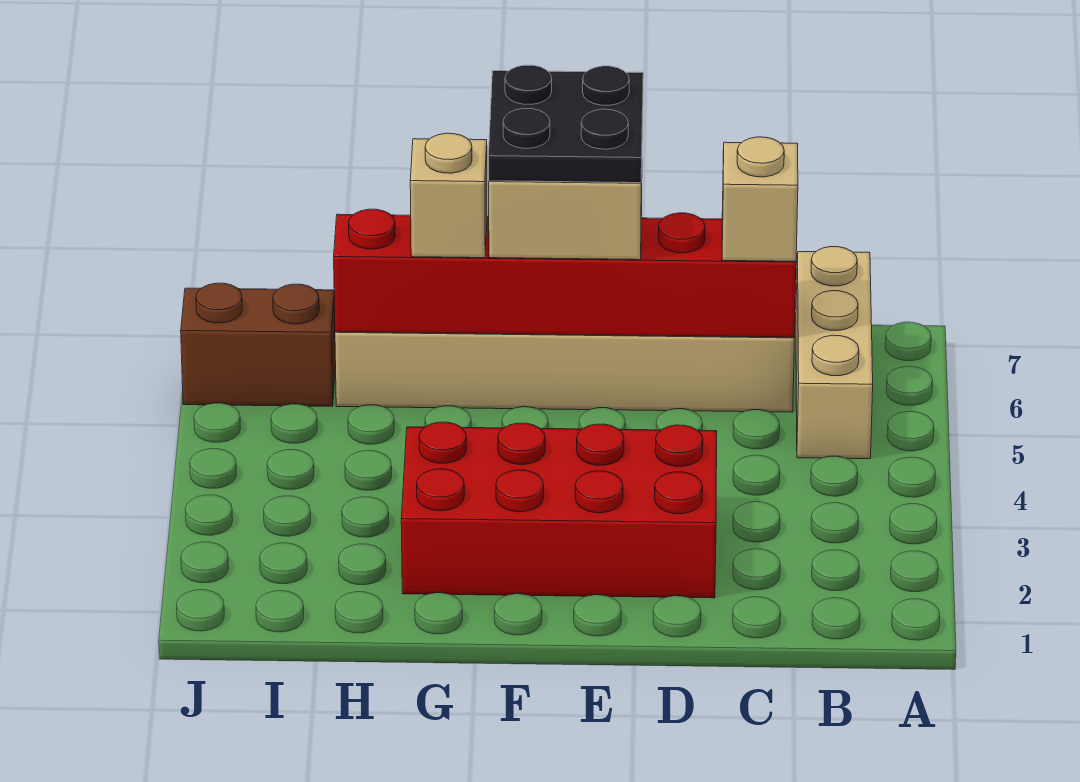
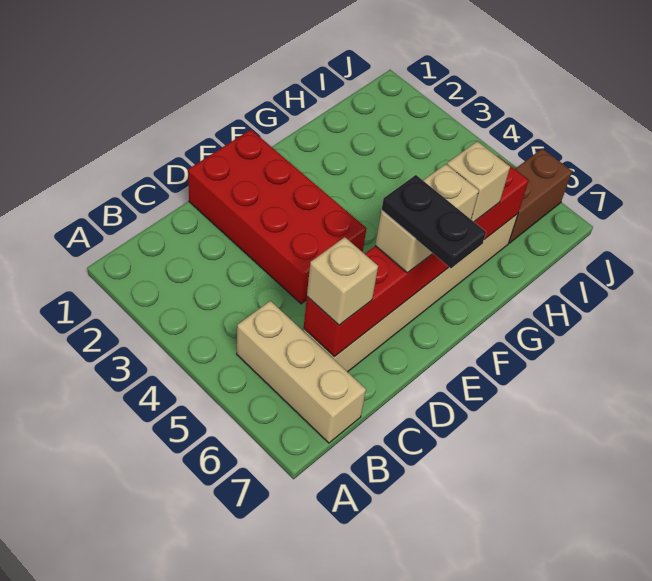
red brick D2:G3 level 1 -> red brick D1:E4 level 1
black plate E6:F7 level 4 -> black plate E6:E7 level 4

